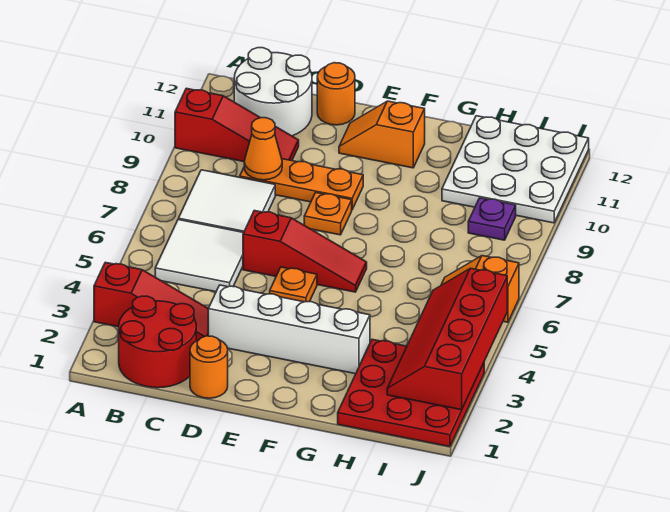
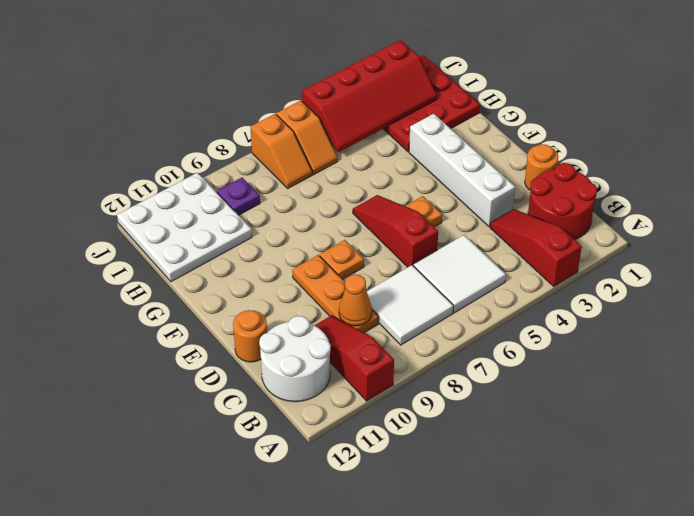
orange slope E11:F11 level 1 top F -> orange slope I7:J7 level 1 top J

